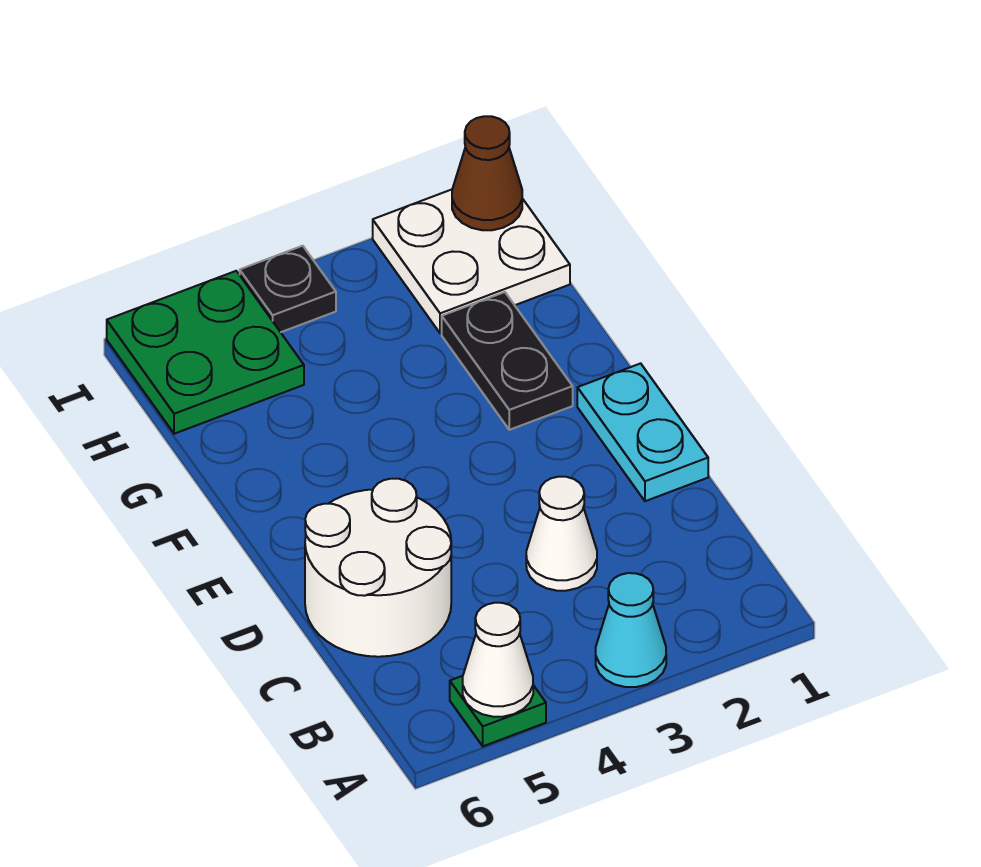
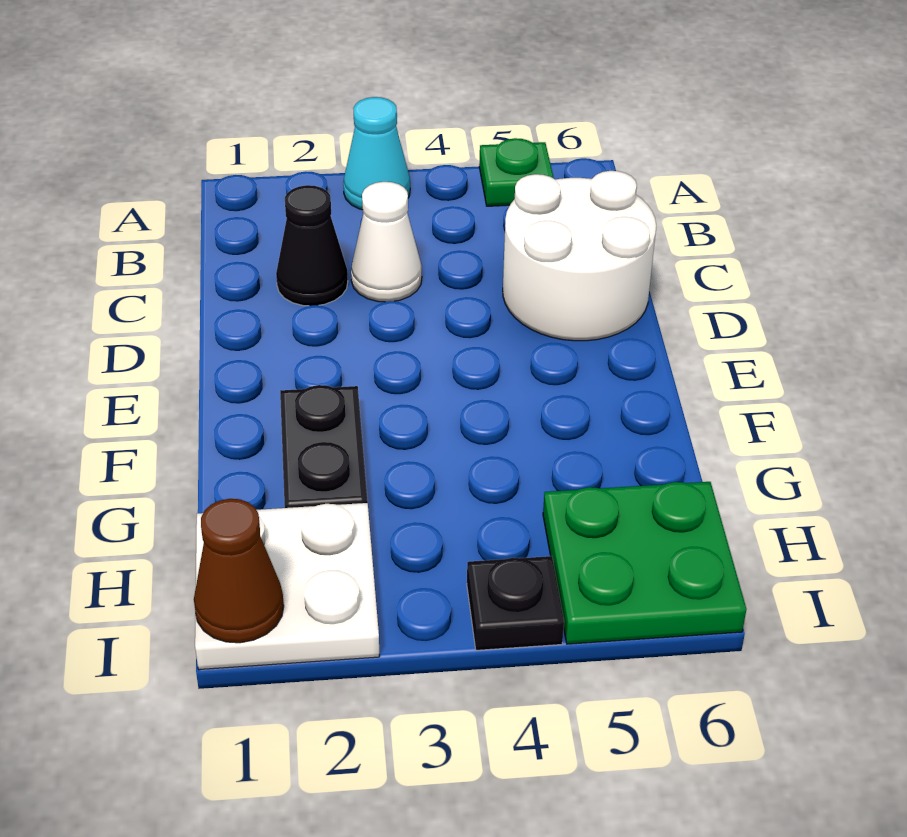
white cone A5 level 2 -> none
none -> black cone C2 level 1
cyan plate D1:E1 level 1 -> none

